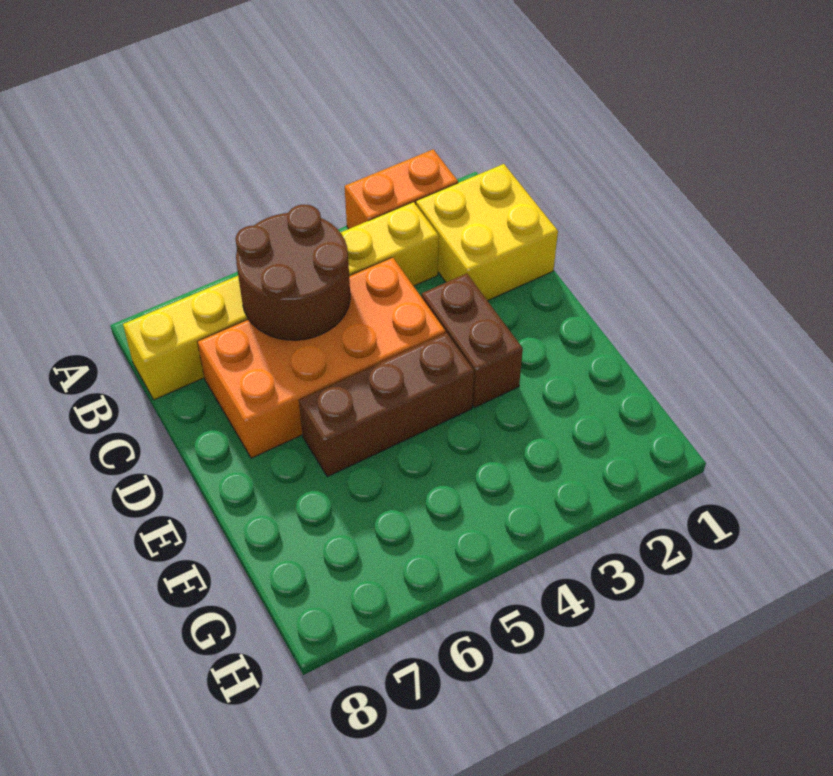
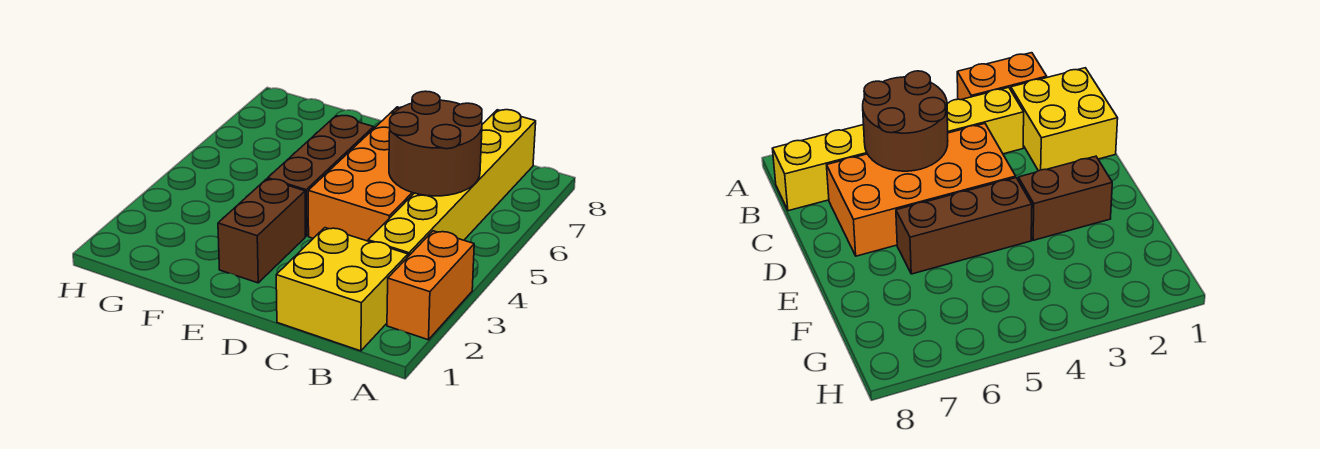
brown brick D3:E3 level 1 -> brown brick E2:E3 level 1

